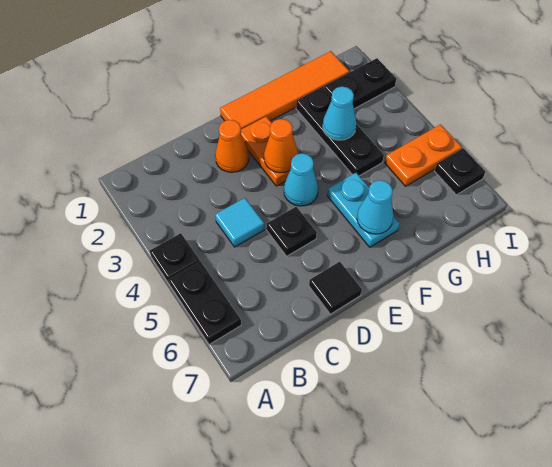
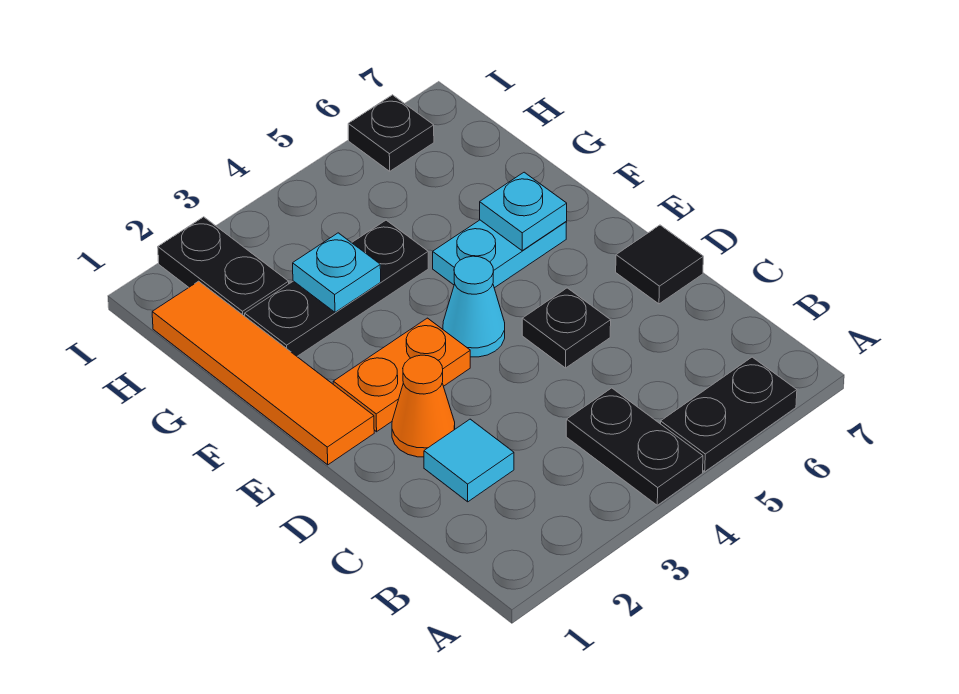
black plate A4 level 1 -> black plate A4:B4 level 1
cyan tile C4 level 1 -> cyan tile C2 level 1
orange cone E3 level 2 -> none
cyan cone F6 level 2 -> cyan plate F6 level 2
cyan cone G3 level 2 -> cyan plate G3 level 2
orange plate H5:I5 level 1 -> none

